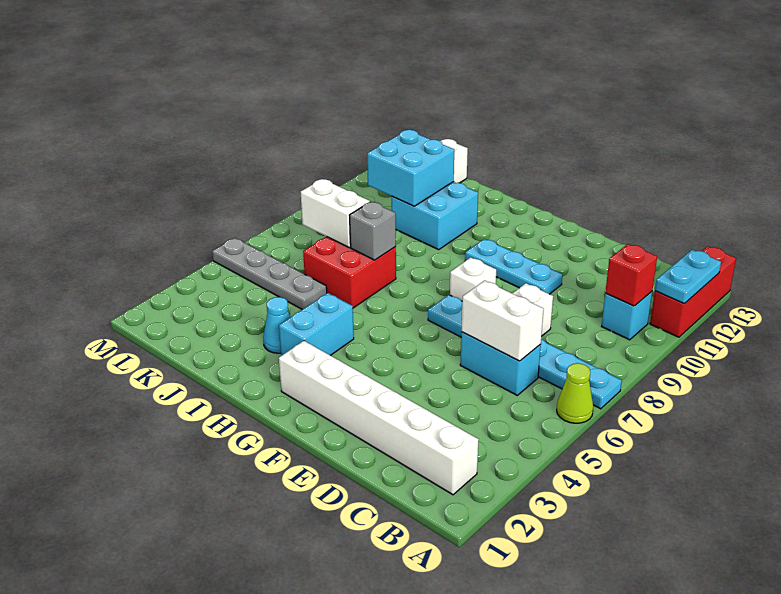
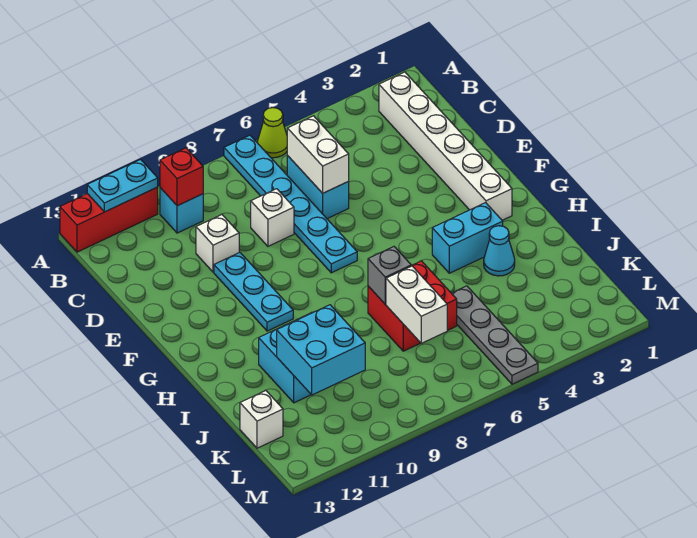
white brick F8 level 1 -> white brick D10 level 1

